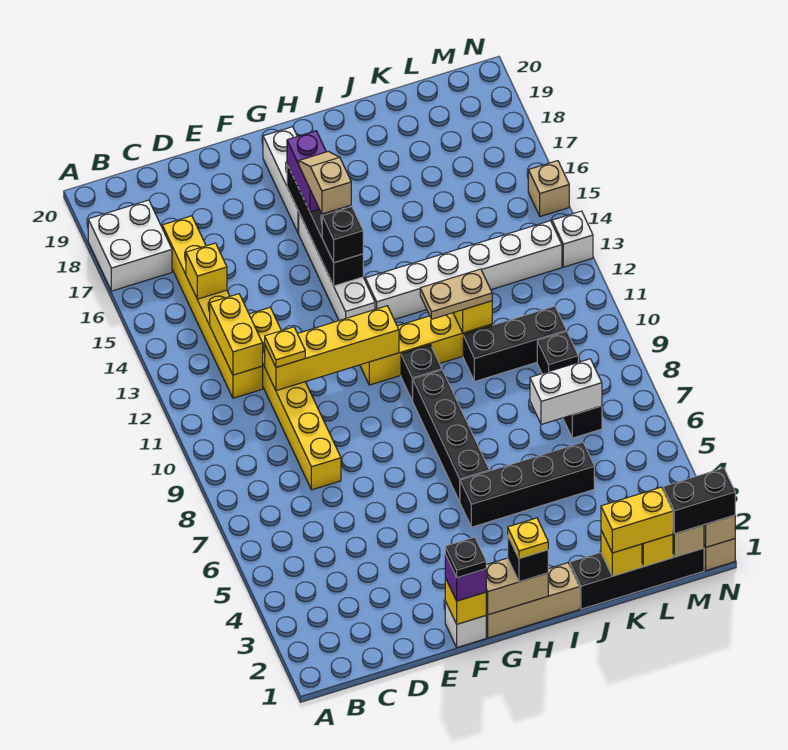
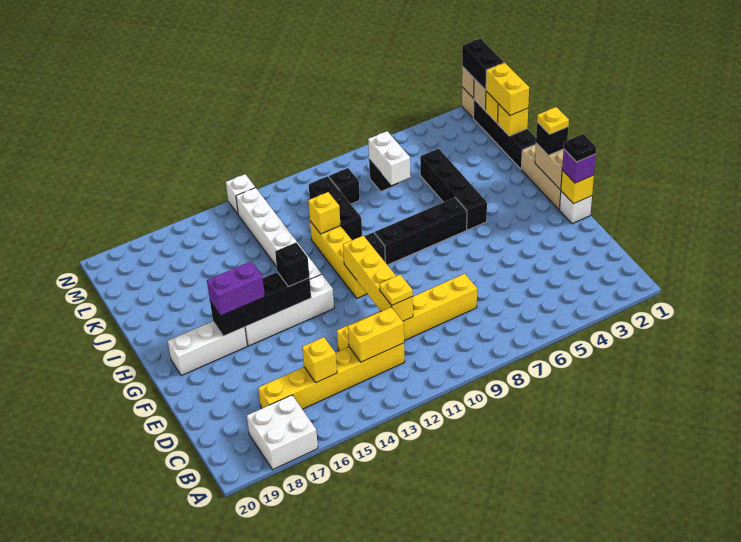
tan slope G15:G16 level 4 top 15 -> none
tan plate I11:J11 level 3 -> none
tan brick N15 level 1 -> none

